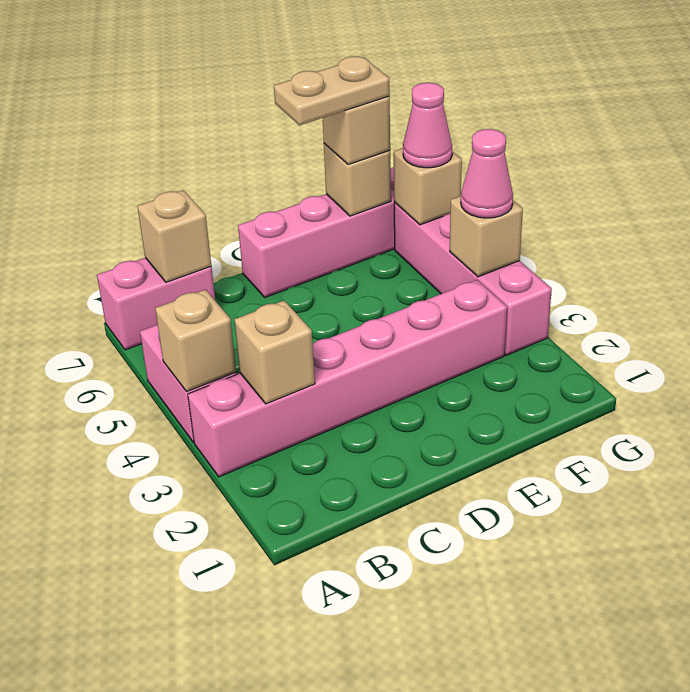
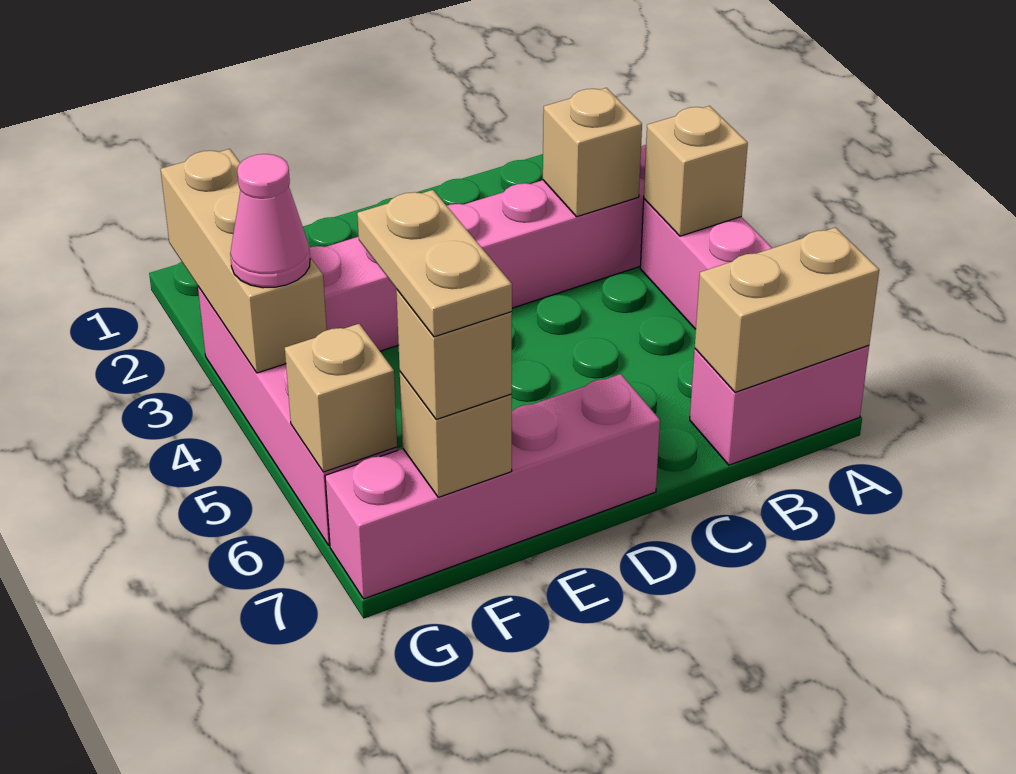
tan brick B7 level 2 -> tan brick A7:B7 level 2
tan plate E7:F7 level 4 -> tan plate F6:F7 level 4
tan brick G4 level 2 -> tan brick G2:G4 level 2
pink cone G6 level 3 -> none

